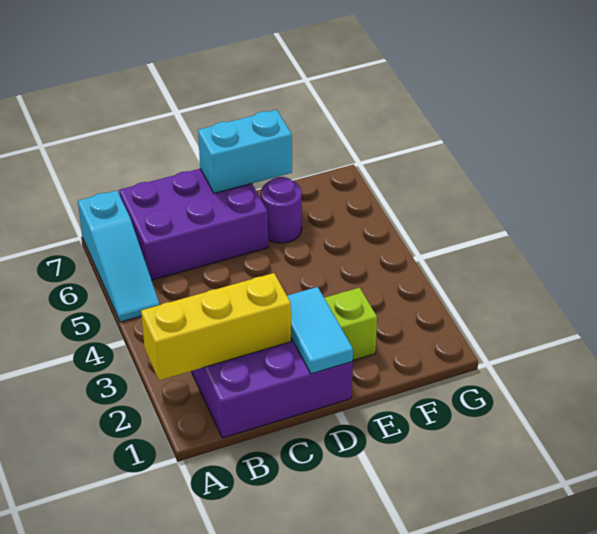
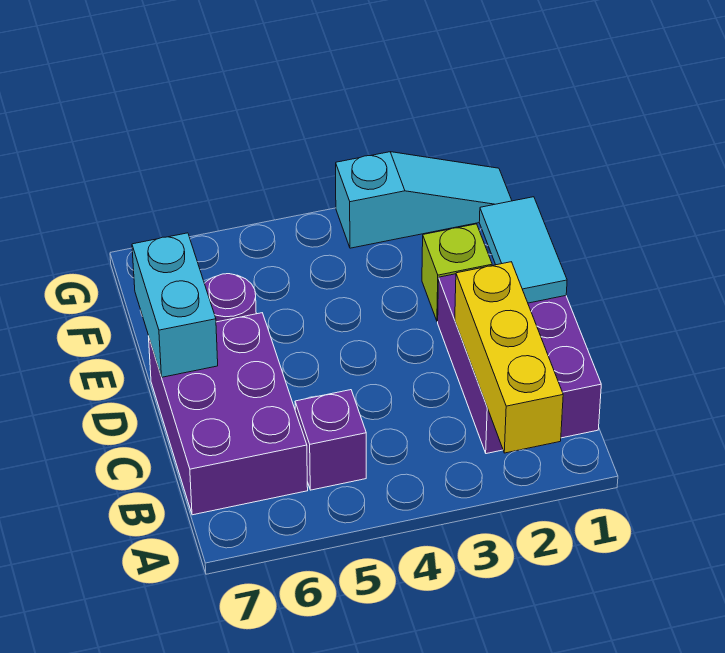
cyan slope A5:A7 level 1 top 7 -> cyan slope G1:G3 level 1 top 3
none -> purple brick B5 level 1
cyan tile D1:D2 level 2 -> cyan tile D1:E1 level 2

